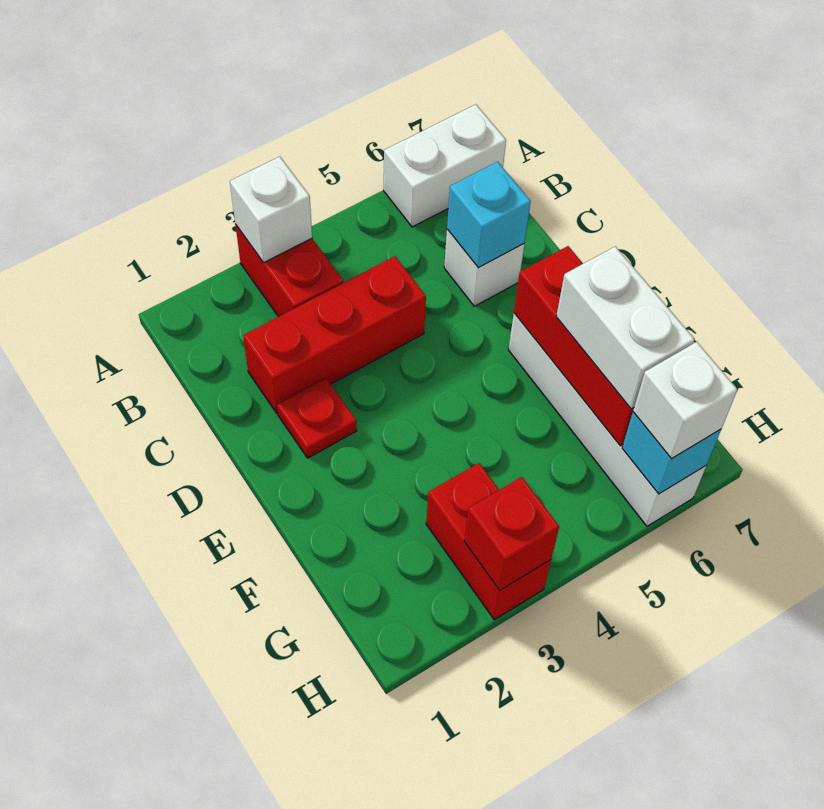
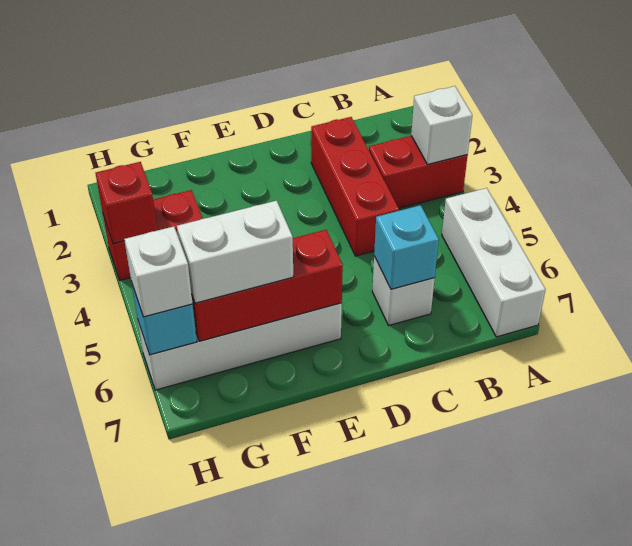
white brick A6:A7 level 1 -> white brick A5:A7 level 1
red plate D2 level 1 -> none

